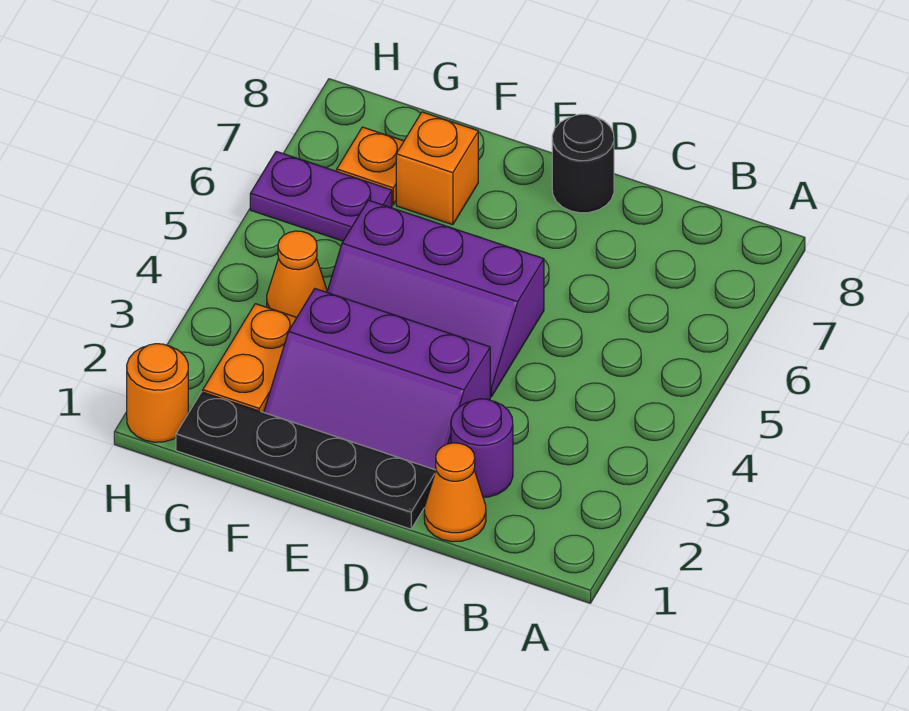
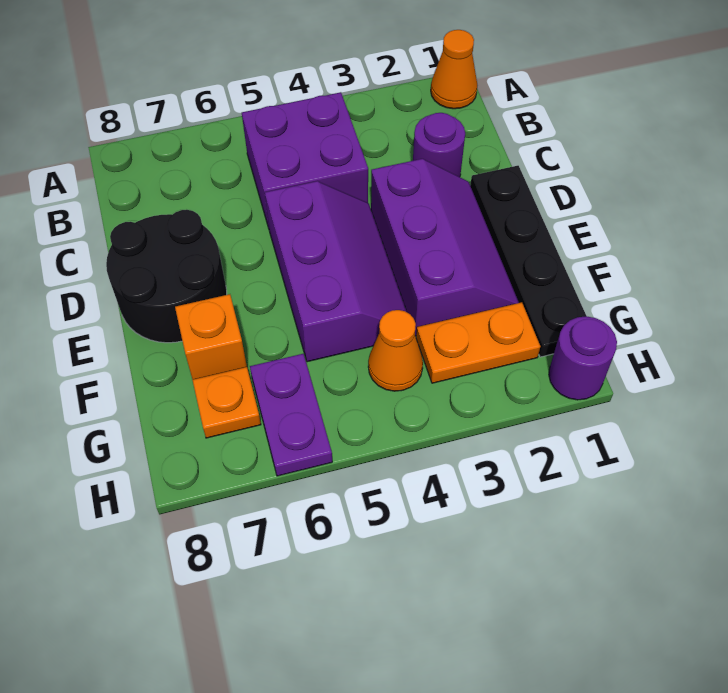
none -> purple brick B4:C5 level 1
orange cone C1 level 1 -> orange cone A1 level 1
black round brick D8 level 1 -> black round brick D7:E8 level 1
orange round brick H1 level 1 -> purple round brick H1 level 1

